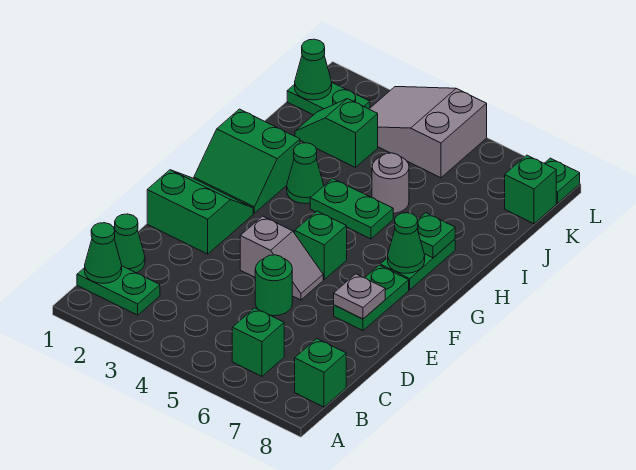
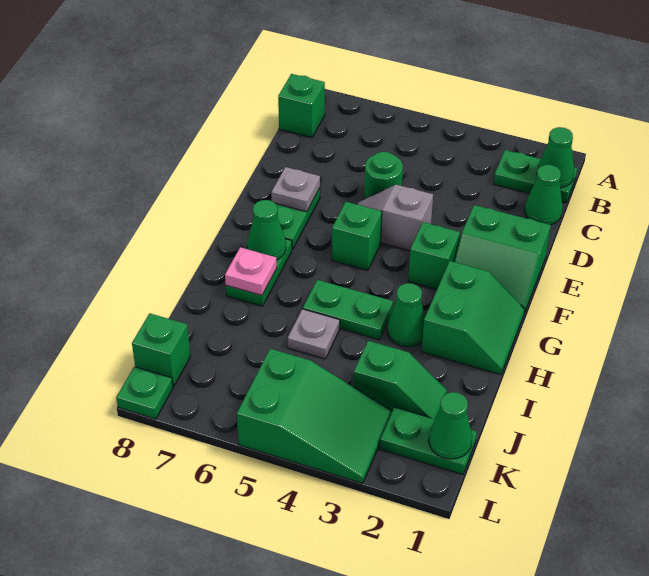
green brick B6 level 1 -> green brick F3 level 1
green slope G1:H2 level 1 top H -> green slope G1:H2 level 1 top 2
green plate H7 level 2 -> pink plate H7 level 2
grey round brick I5 level 1 -> grey plate I5 level 1
grey slope K3:L5 level 1 top 5 -> green slope K3:L5 level 1 top 5

